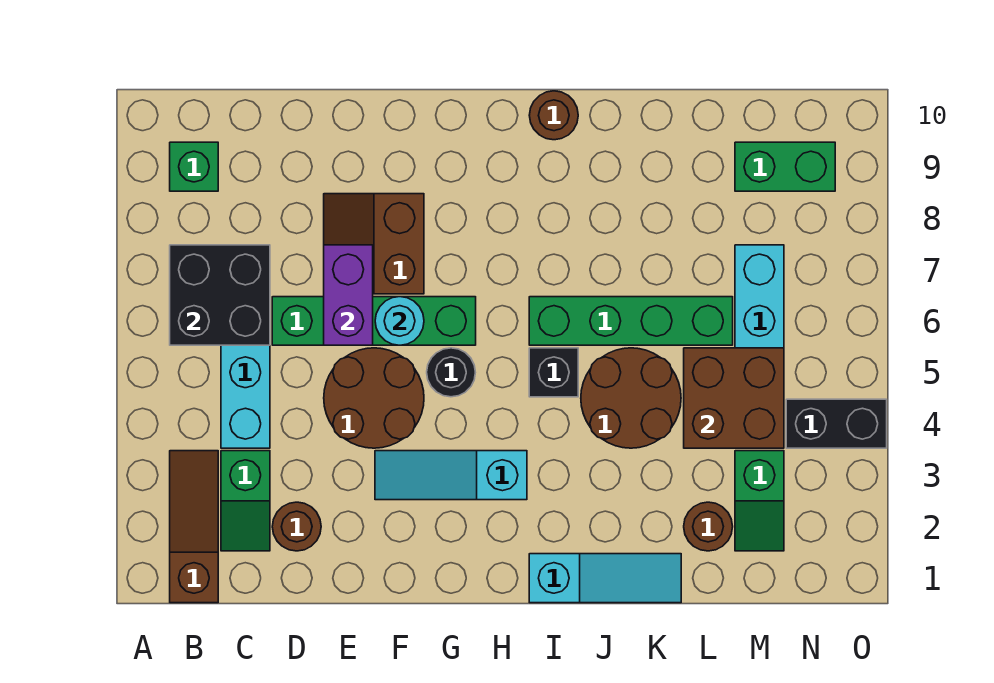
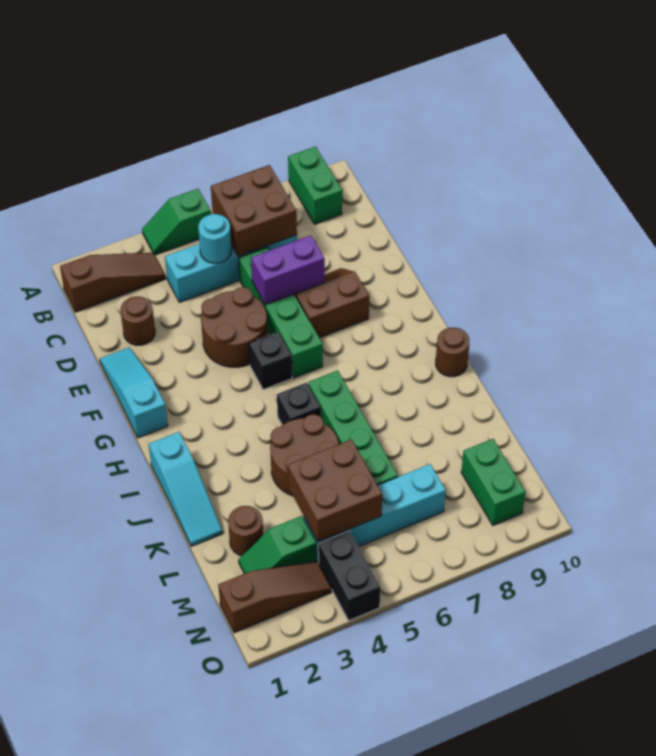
black brick B6:C7 level 2 -> brown brick B6:C7 level 2
green brick B9 level 1 -> green brick A9:B9 level 1
green slope C2:C3 level 1 top 3 -> green slope A4:A5 level 1 top 5
cyan slope F3:H3 level 1 top H -> cyan slope E1:G1 level 1 top G
cyan round brick F6 level 2 -> cyan round brick C5 level 2
black round brick G5 level 1 -> black brick G5 level 1
none -> brown slope N1:N3 level 1 top 1

